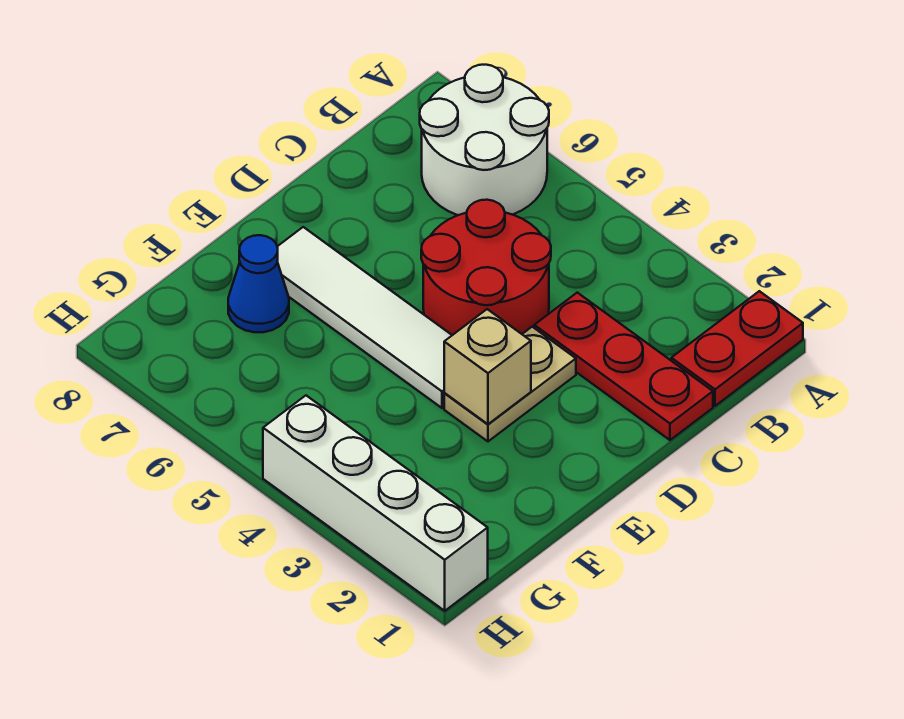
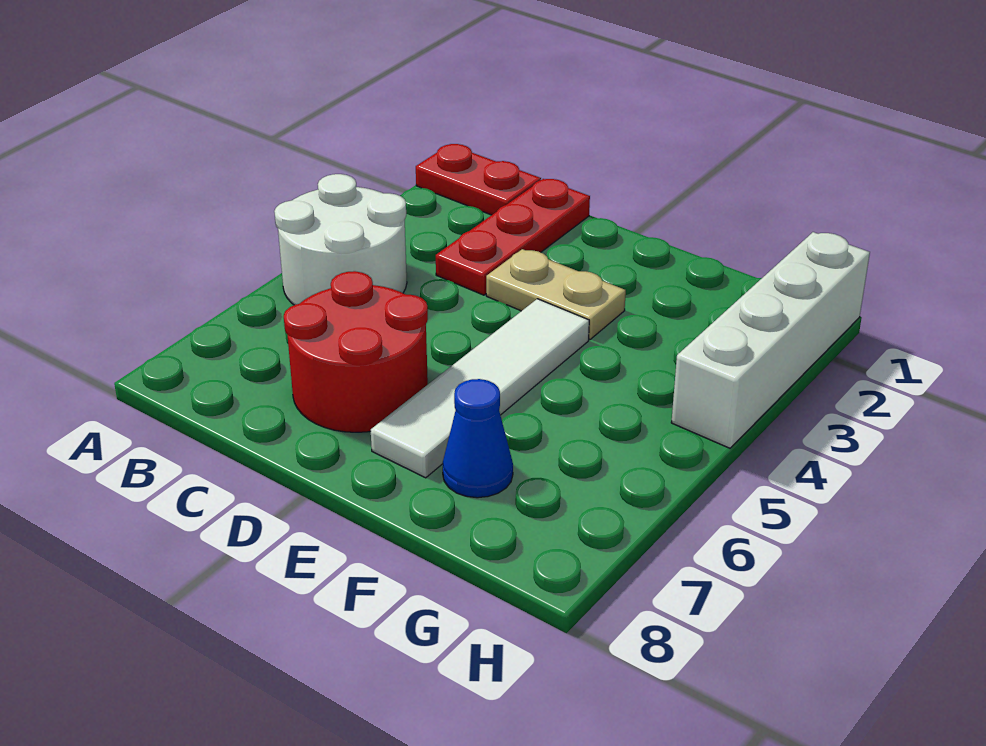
white round brick A6:B7 level 1 -> white round brick A4:B5 level 1
red round brick C4:D5 level 1 -> red round brick C6:D7 level 1
tan brick E3 level 2 -> none

